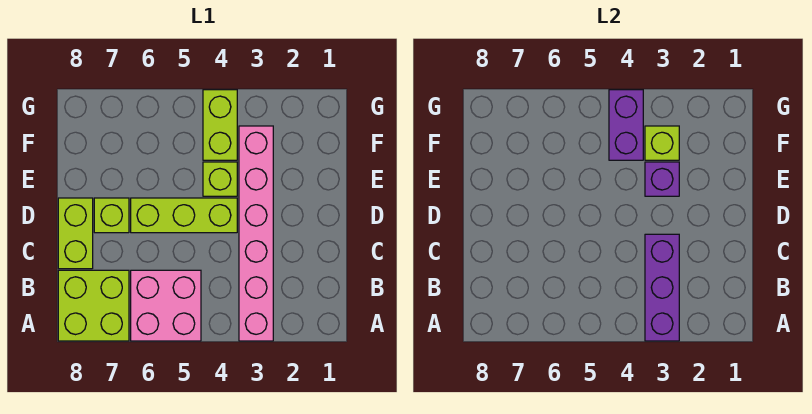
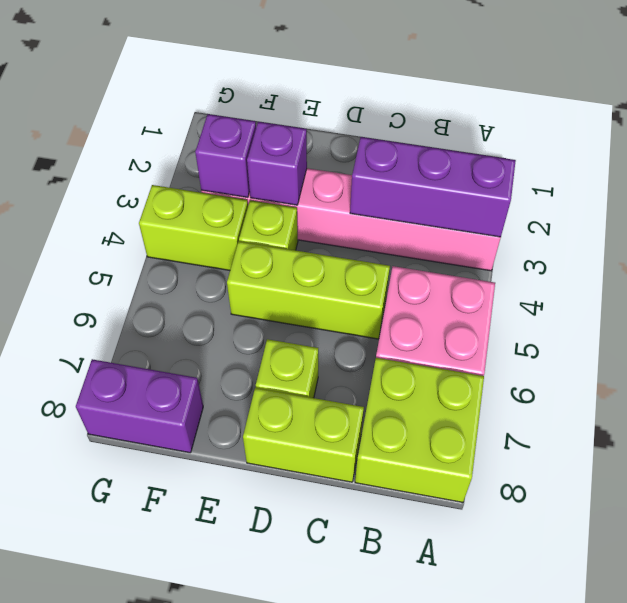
lime brick D4:D6 level 1 -> lime brick C5:E5 level 1
lime brick F3 level 2 -> purple brick F3 level 2
purple brick F4:G4 level 2 -> purple brick F8:G8 level 1

